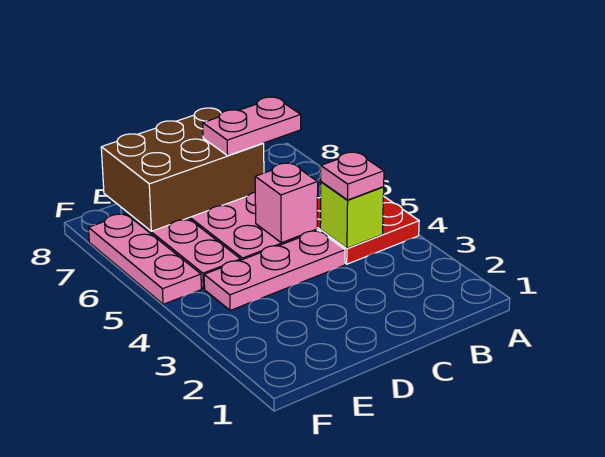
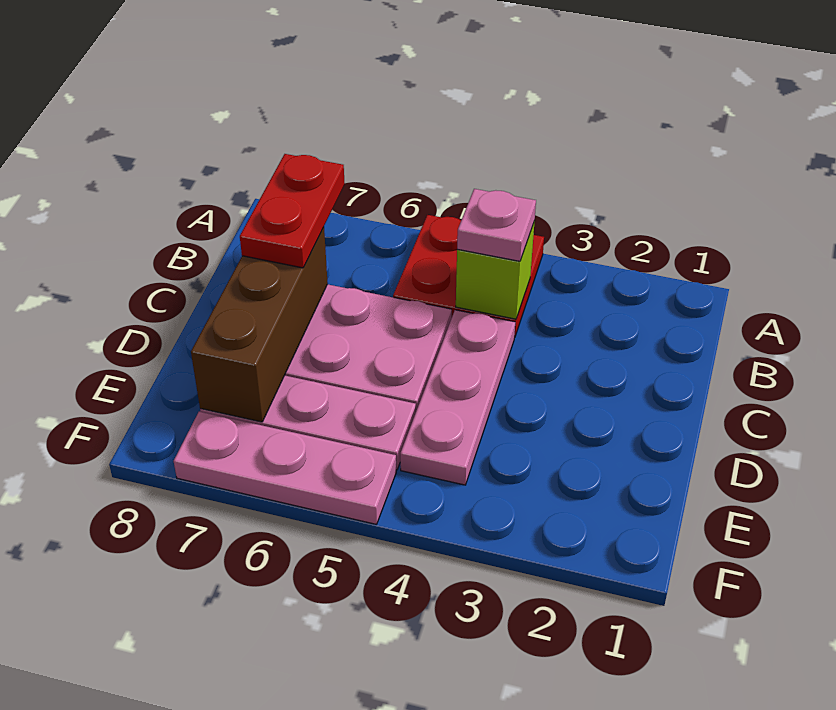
pink plate B7:C7 level 3 -> red plate B7:C7 level 3
pink brick C5 level 2 -> none
brown brick C7:E8 level 2 -> brown brick C7:E7 level 2

